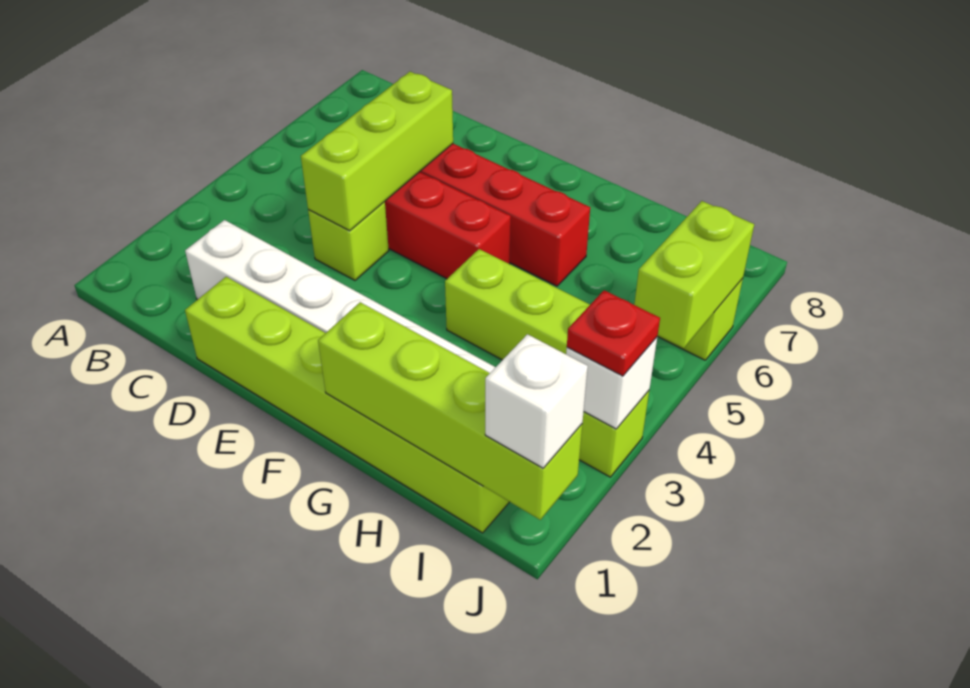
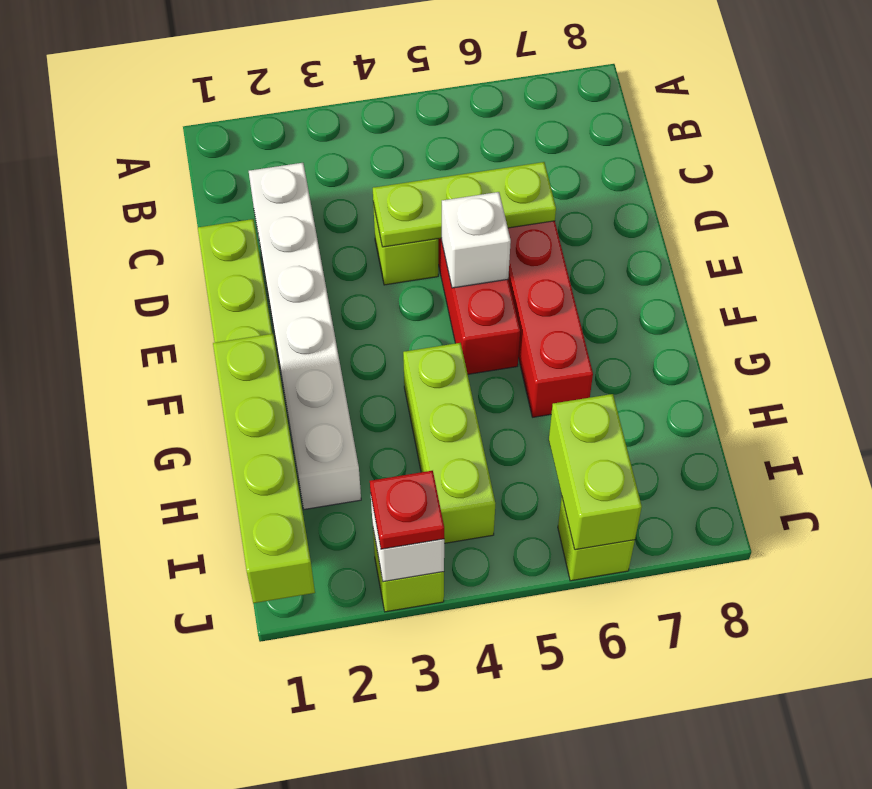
lime brick D4:D6 level 2 -> lime plate D4:D6 level 2
white brick J1 level 3 -> white brick E5 level 2
lime brick J5:J6 level 2 -> lime brick I6:J6 level 2

